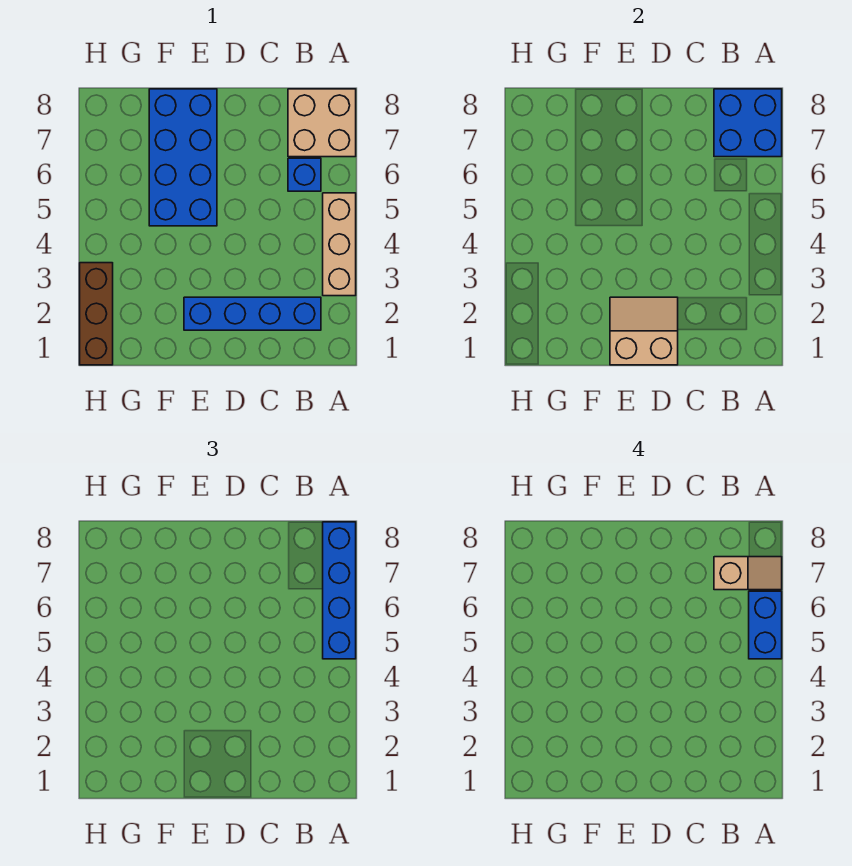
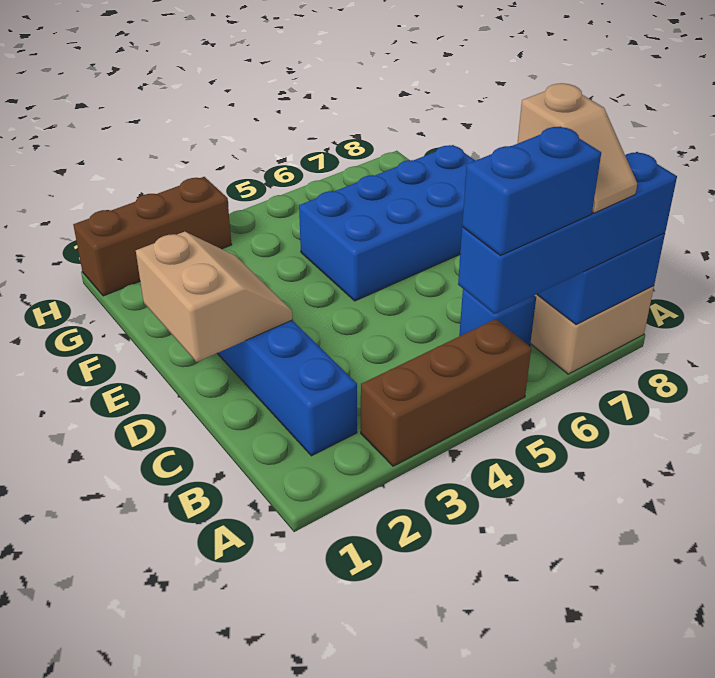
tan brick A3:A5 level 1 -> brown brick A3:A5 level 1

